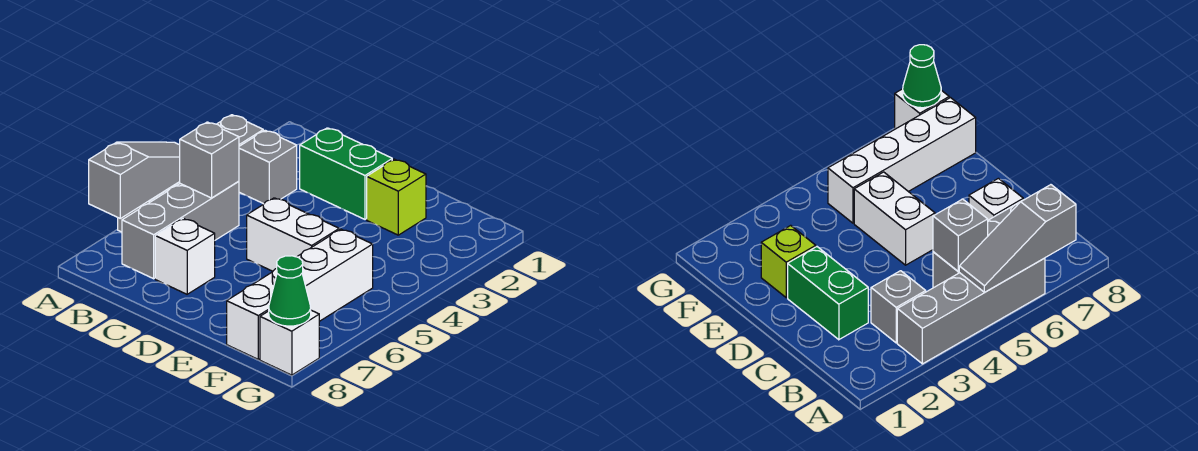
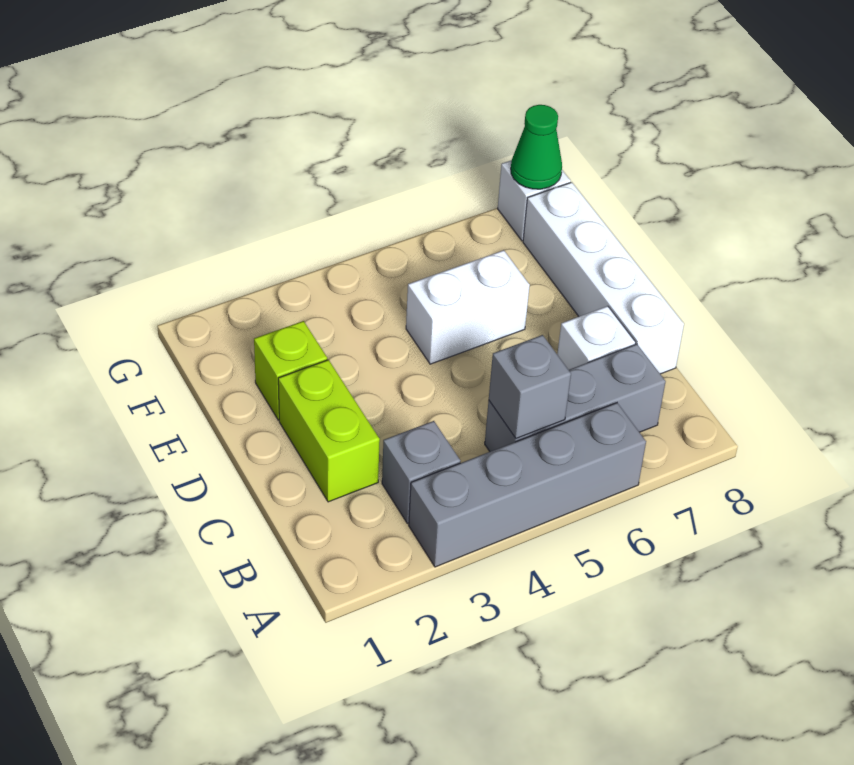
grey slope A5:A7 level 2 top 7 -> none
green brick C2:D2 level 1 -> lime brick C2:D2 level 1
white brick D5:E5 level 1 -> white brick E5:E6 level 1
white brick F5:F8 level 1 -> white brick C8:F8 level 1

